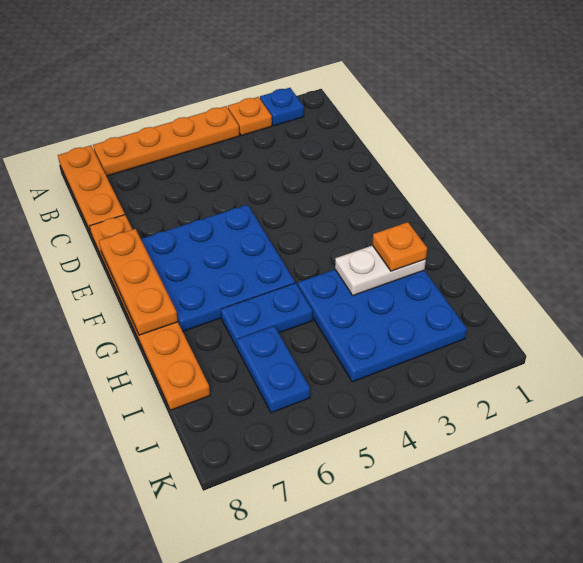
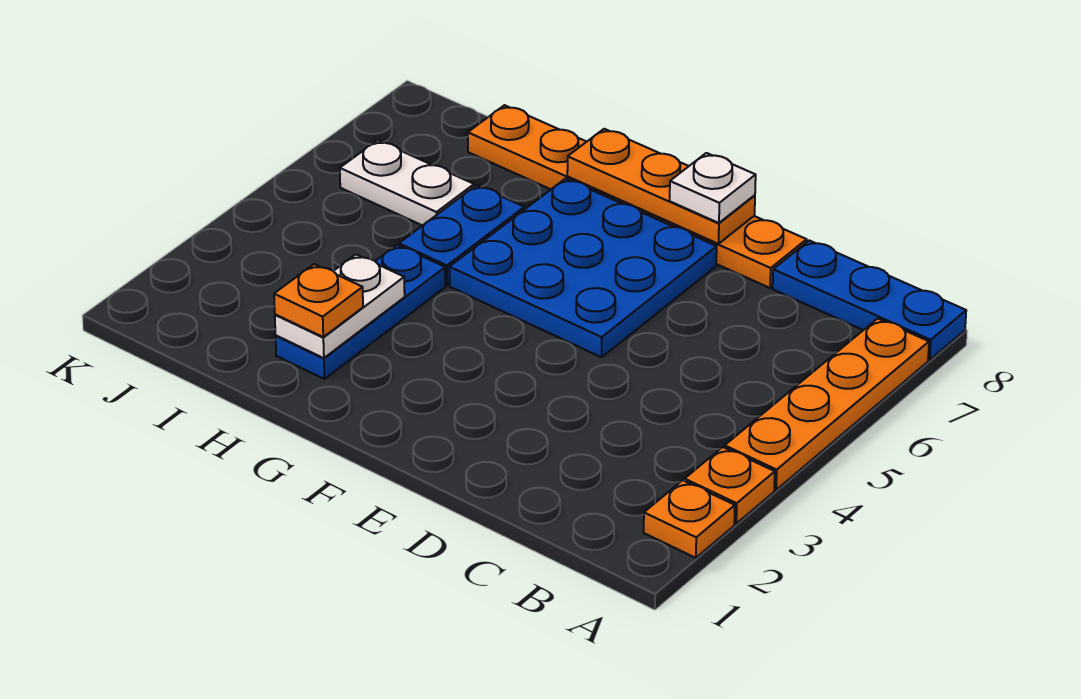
blue plate A2 level 1 -> orange plate A2 level 1
orange plate A8:C8 level 1 -> blue plate A8:C8 level 1
none -> white plate E8 level 3
blue plate H2:J4 level 1 -> blue plate H2:H4 level 1
blue plate I6:J6 level 1 -> white plate I6:J6 level 1

